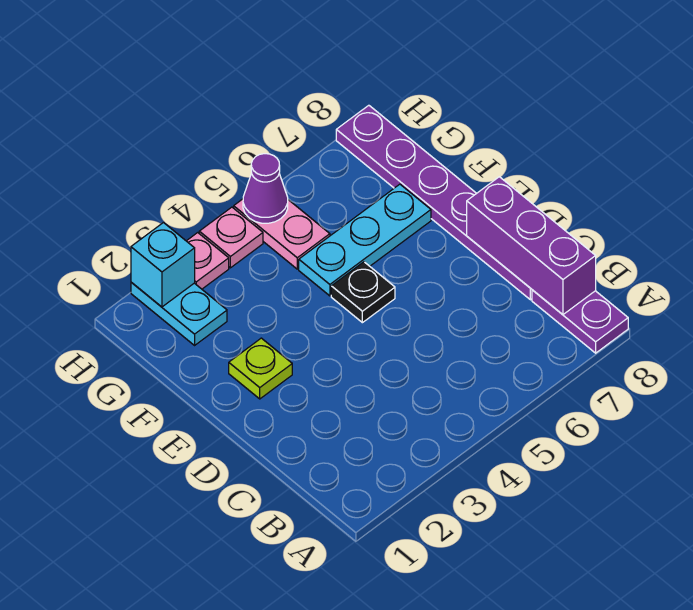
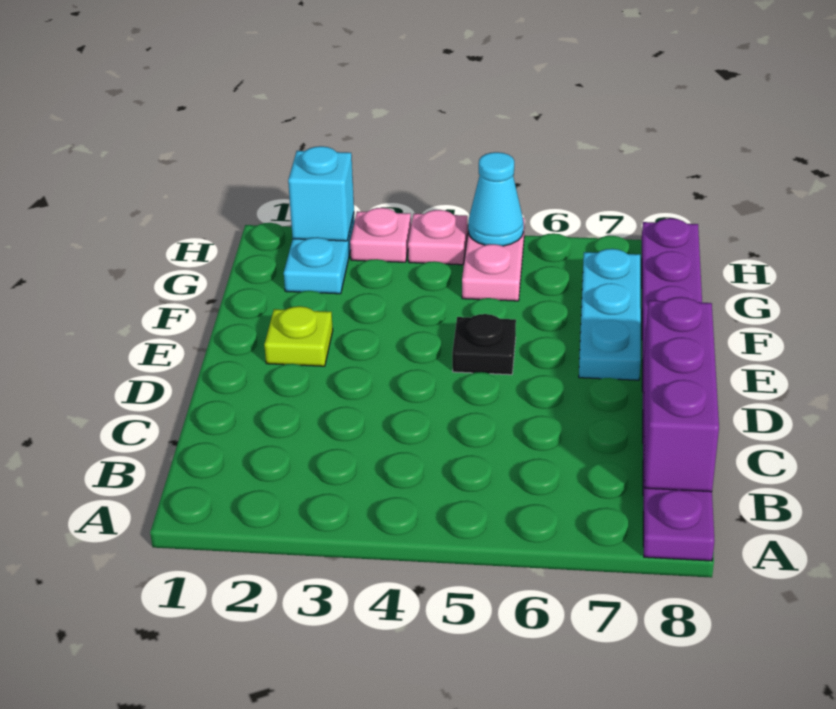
cyan plate F5:F7 level 1 -> cyan plate E7:G7 level 1
purple cone H5 level 2 -> cyan cone H5 level 2

